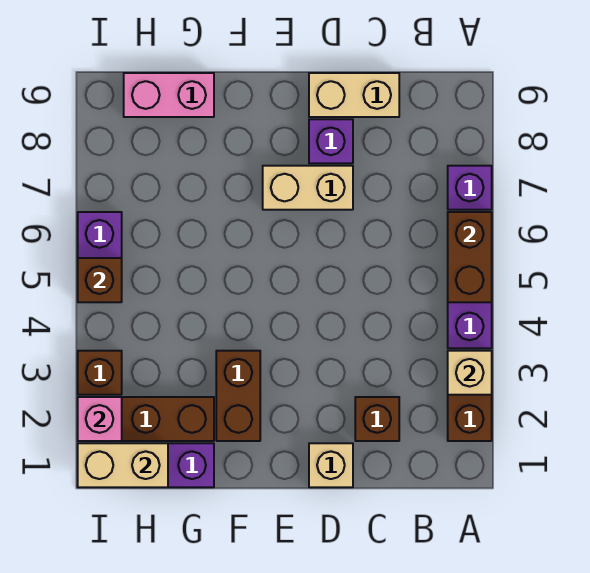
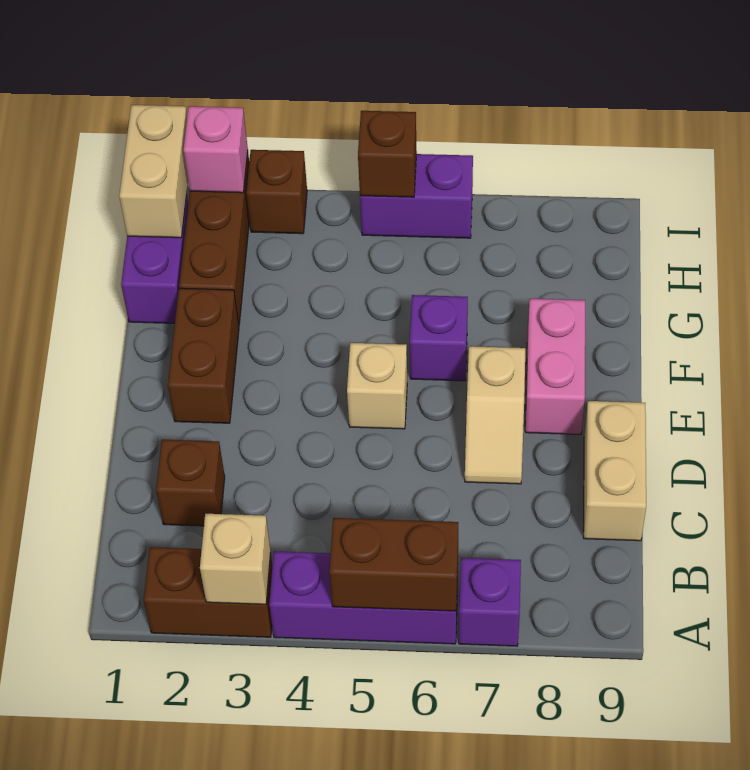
tan brick D1 level 1 -> tan brick E5 level 1
tan brick D7:E7 level 1 -> tan slope D7:E7 level 1 top E
purple brick D8 level 1 -> purple brick F6 level 1
brown brick F2:F3 level 1 -> brown brick E2:F2 level 1
pink brick G9:H9 level 1 -> pink brick E8:F8 level 1

